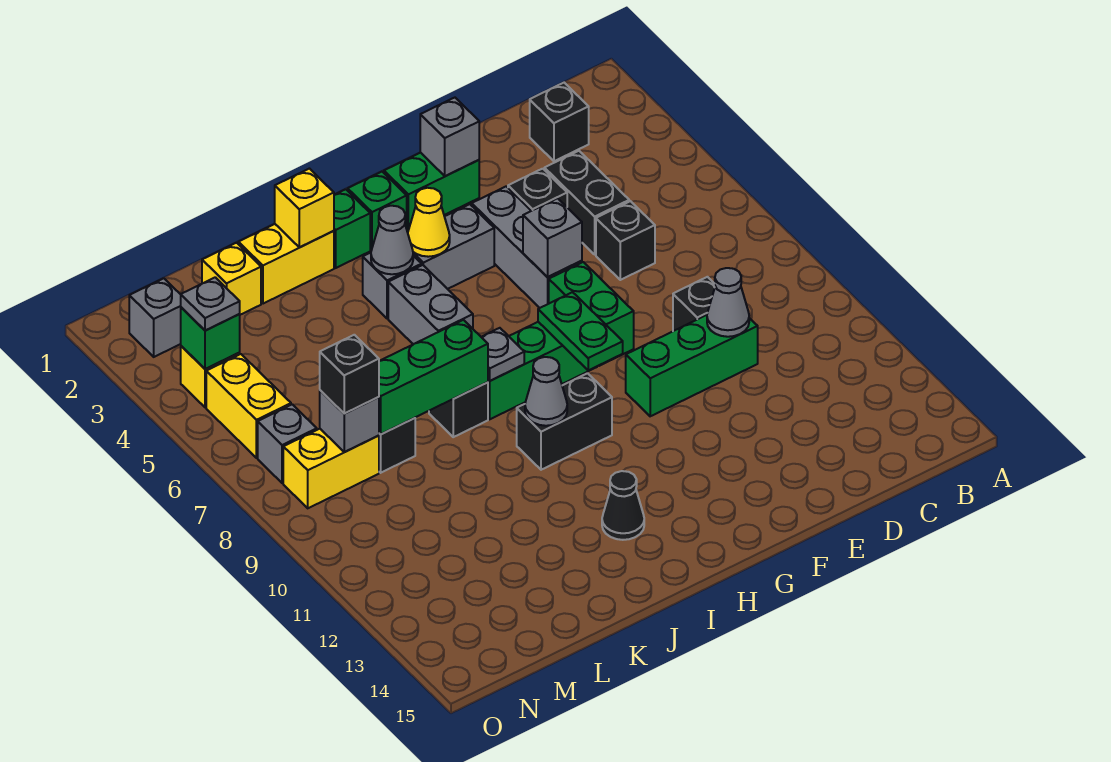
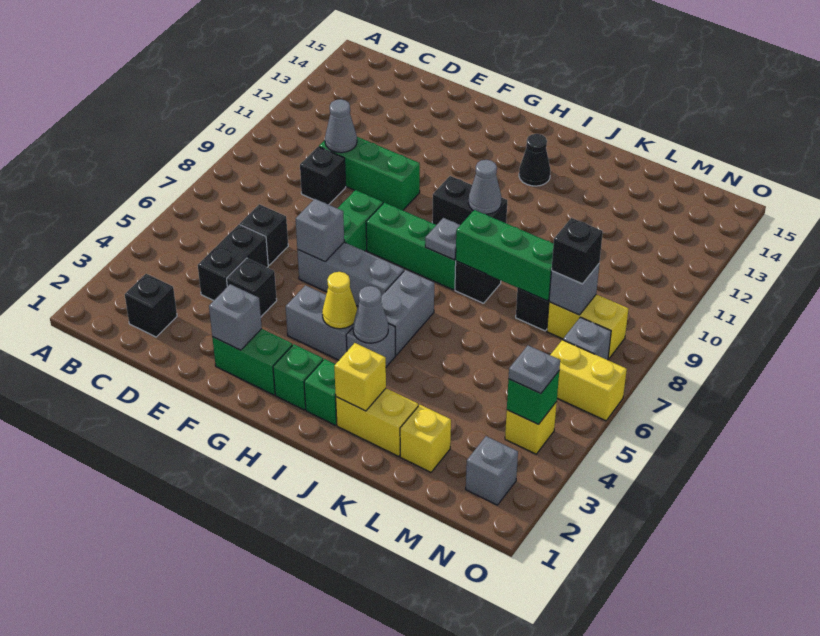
grey brick F4:F6 level 1 -> grey brick F6:H6 level 1
green plate G8:G9 level 2 -> none
yellow brick N5:N6 level 1 -> yellow brick N6:O6 level 1

